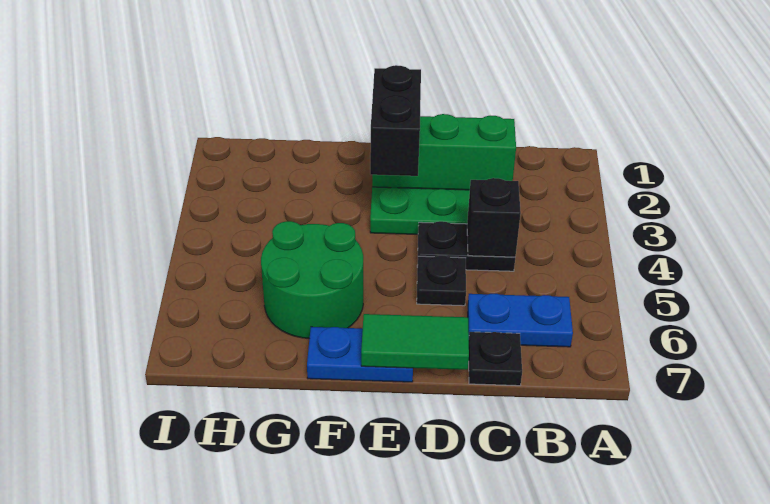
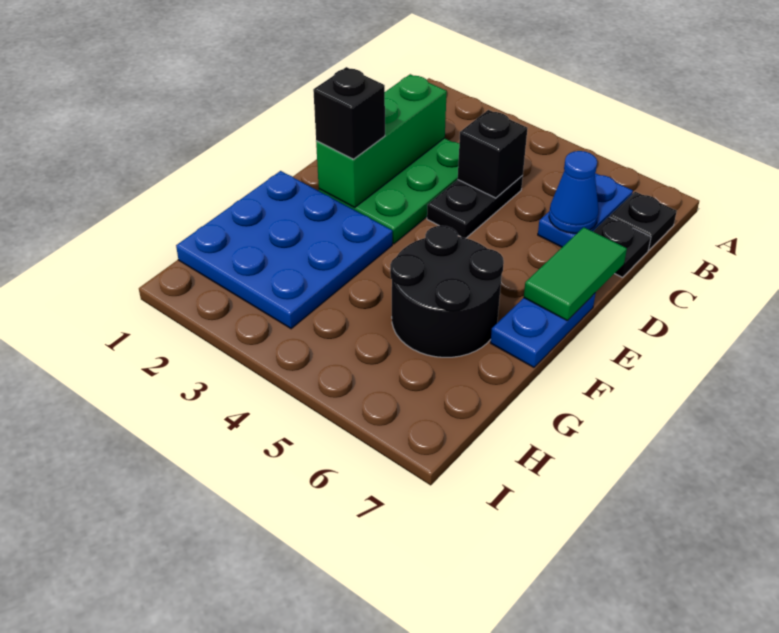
none -> blue cone C6 level 2
black plate D5 level 1 -> black plate B7 level 1
black brick E2:E3 level 3 -> black brick E2 level 3
none -> blue plate F1:H3 level 1
green round brick F5:G6 level 1 -> black round brick F5:G6 level 1

